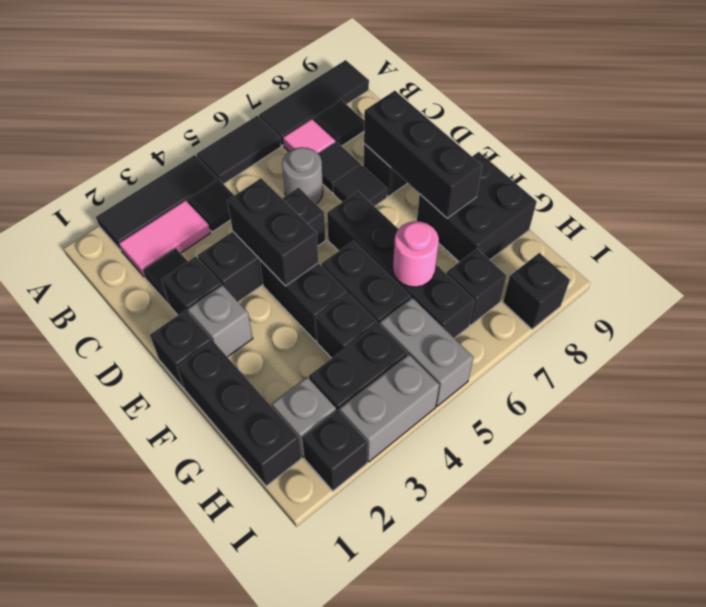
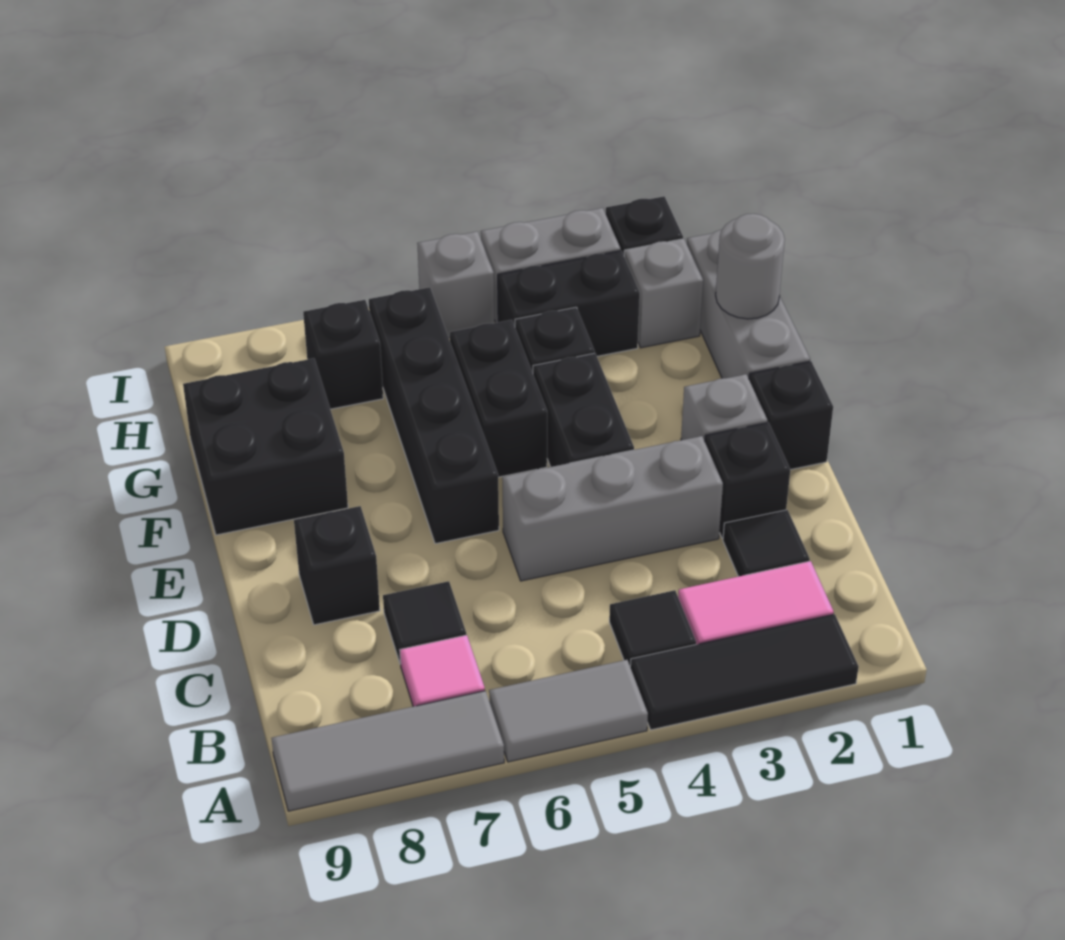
black tile A5:A6 level 1 -> grey tile A5:A6 level 1
black tile A7:A9 level 1 -> grey tile A7:A9 level 1
black tile B8 level 1 -> none
grey round brick C6 level 1 -> grey round brick G1 level 2
black brick D3:D5 level 1 -> grey brick D3:D5 level 1
black brick D4:E4 level 2 -> none
black tile D7 level 1 -> none
black brick D8:F8 level 2 -> none
black brick F1:H1 level 1 -> grey brick F1:H1 level 1
pink round brick G6 level 2 -> none
grey brick H5:I5 level 1 -> grey brick I5 level 1
black brick I8 level 1 -> none

